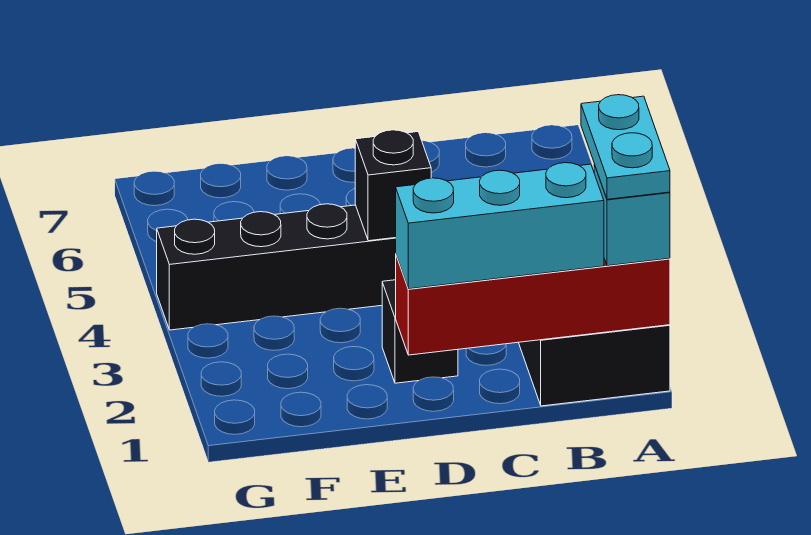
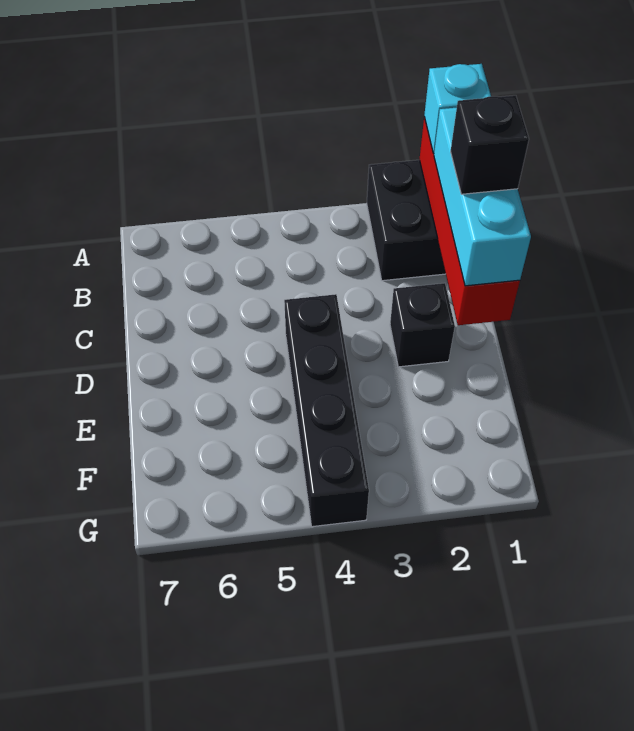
cyan plate A1:A2 level 4 -> none
black brick D4 level 2 -> black brick C1 level 4

